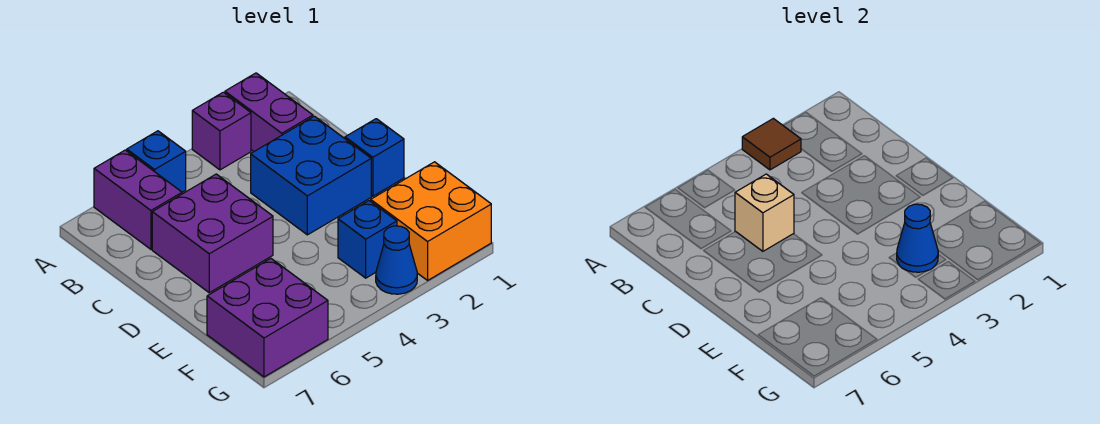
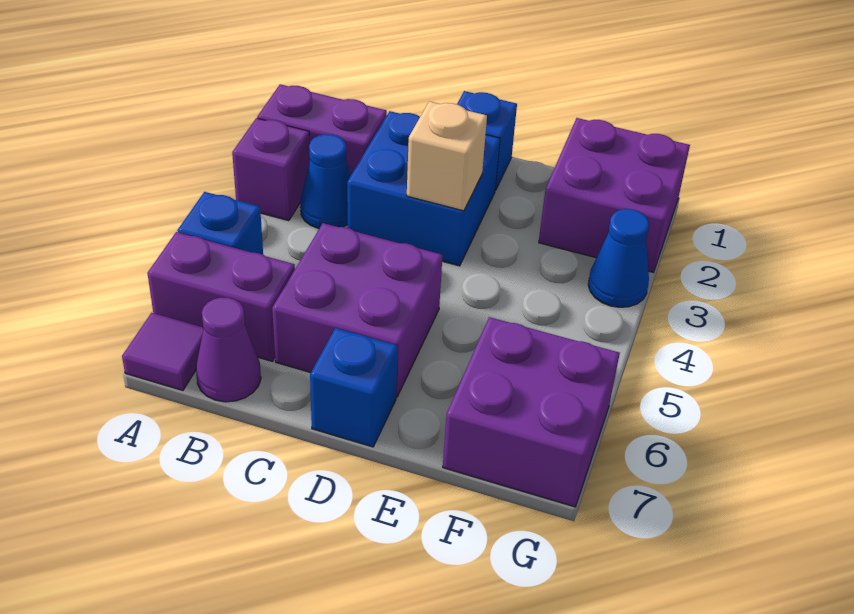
brown tile A3 level 2 -> none
none -> purple tile A7 level 1
none -> purple cone B7 level 1
tan brick C5 level 2 -> tan brick D3 level 2
orange brick F1:G2 level 1 -> purple brick F1:G2 level 1
blue brick F3 level 1 -> blue brick D7 level 1
blue cone F3 level 2 -> blue cone B3 level 1

